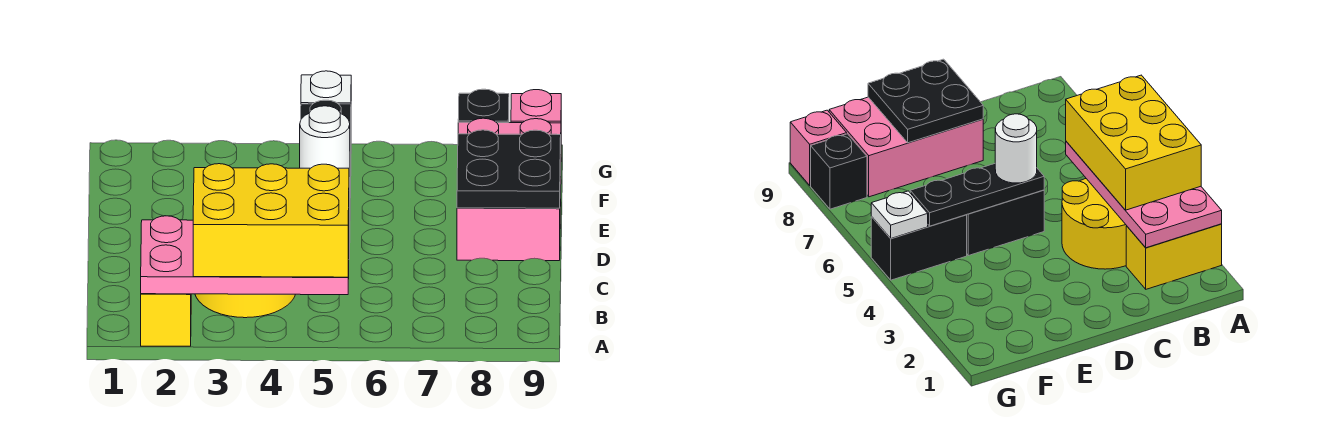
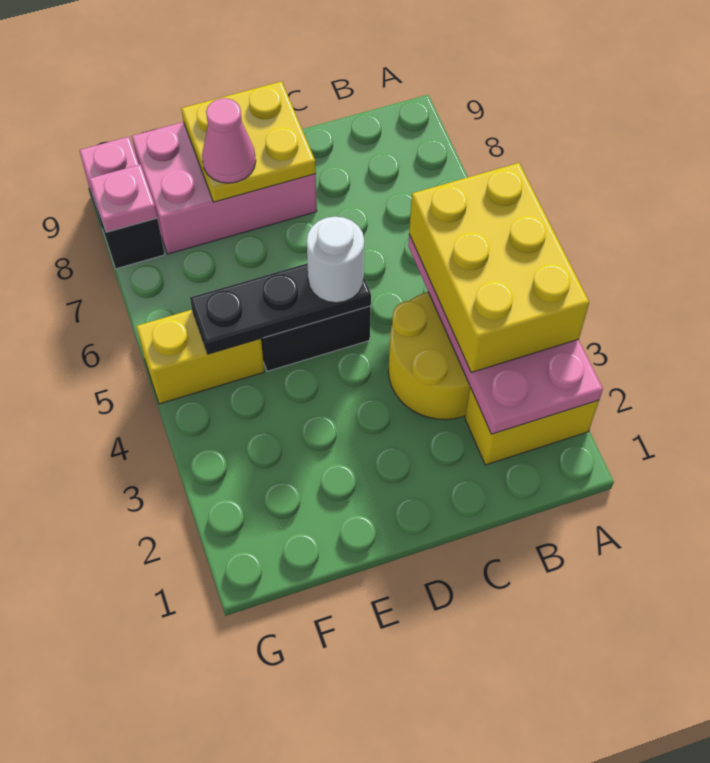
black plate D8:E9 level 2 -> yellow plate D8:E9 level 2
none -> pink cone E8 level 3
black brick F5:G5 level 1 -> yellow brick F5:G5 level 1
white plate G5 level 2 -> none
none -> pink plate G8 level 2

